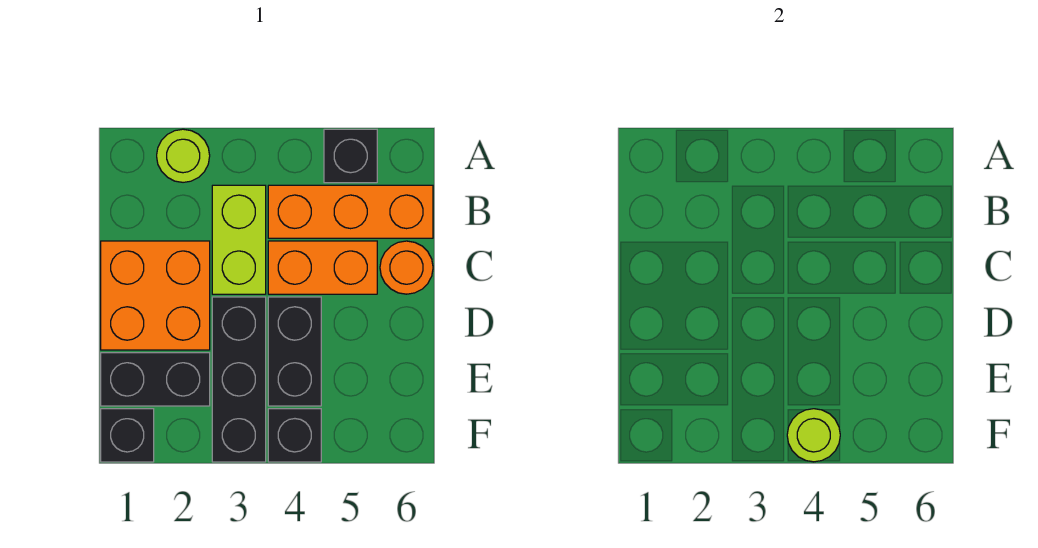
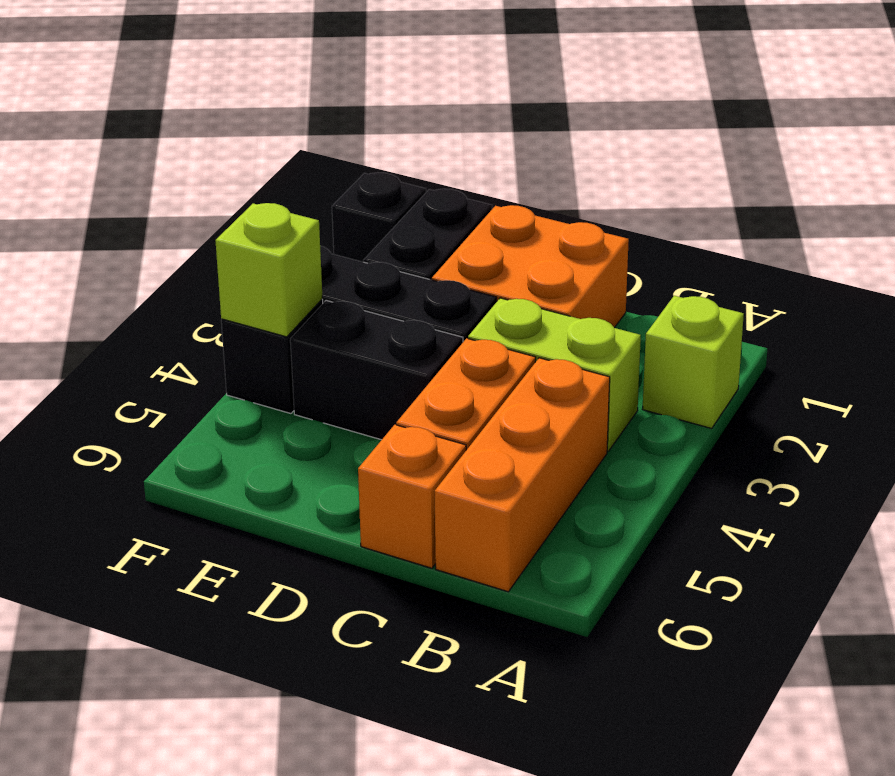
lime round brick A2 level 1 -> lime brick A2 level 1
black brick A5 level 1 -> none
orange round brick C6 level 1 -> orange brick C6 level 1
lime round brick F4 level 2 -> lime brick F4 level 2

